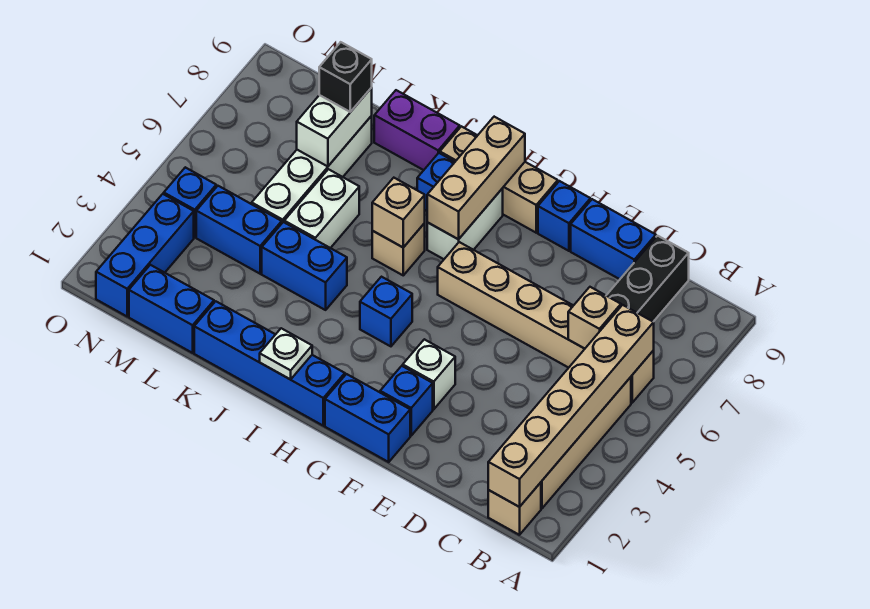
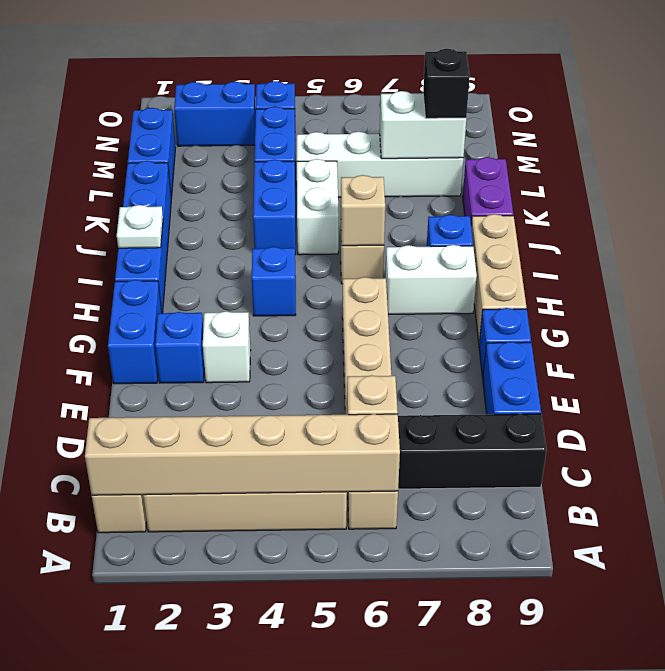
tan brick H7:H9 level 2 -> none
white brick K5:K6 level 1 -> white brick J5:K5 level 1
blue brick N1:N3 level 1 -> blue brick N2:N3 level 1

